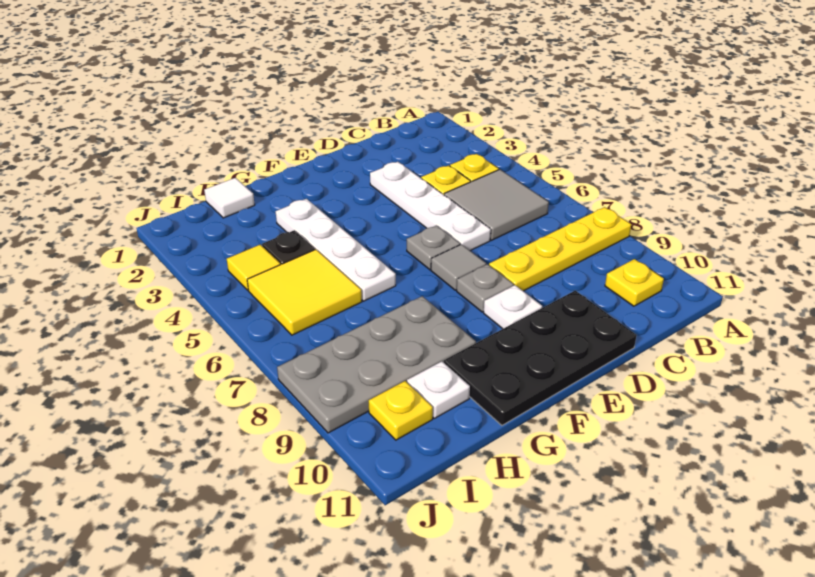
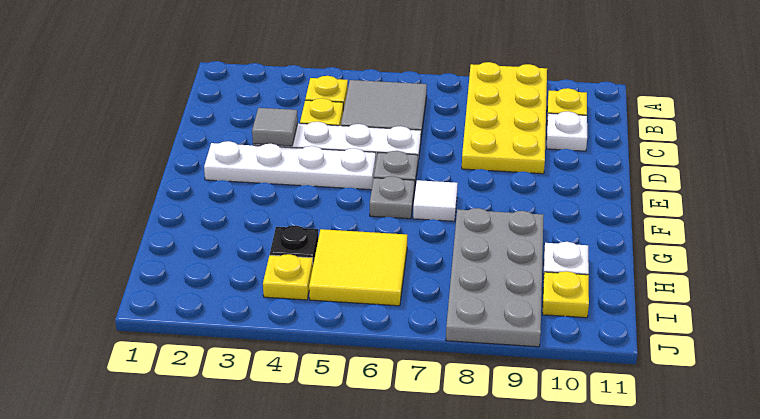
yellow plate A8:D8 level 1 -> yellow plate A8:D9 level 1
black plate D10:G11 level 1 -> none
grey tile E7 level 1 -> grey tile D3 level 2
grey plate E8 level 1 -> grey plate F6 level 1
white plate E9 level 1 -> white plate C10 level 1
white plate G3:G6 level 1 -> white plate E2:E5 level 1
white tile H1 level 1 -> white tile F7 level 1
yellow tile I4 level 1 -> yellow plate I4 level 1

